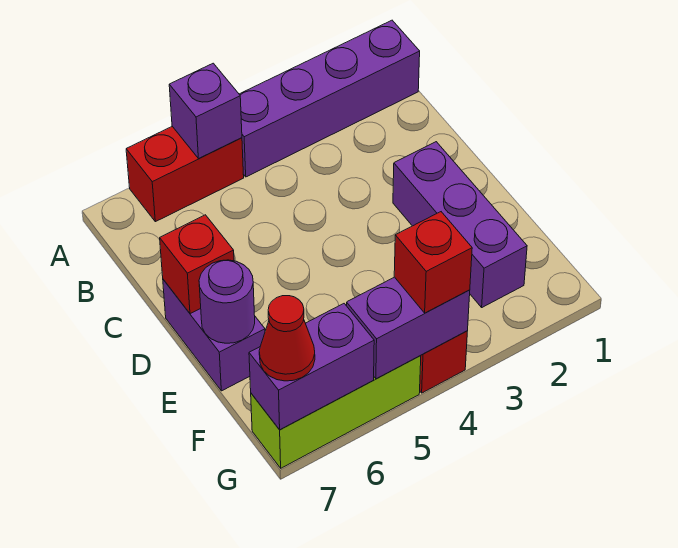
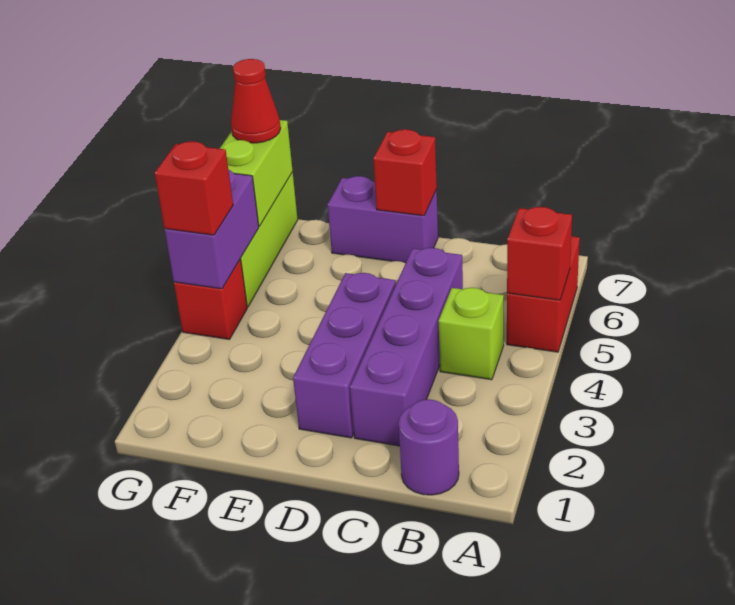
purple brick A1:A4 level 1 -> purple brick C2:C5 level 1
purple brick A5 level 2 -> red brick A5 level 2
none -> lime brick B4 level 1
purple brick D2:F2 level 1 -> purple brick D2:D4 level 1
purple round brick E7 level 2 -> purple round brick B1 level 1
purple brick G6:G7 level 2 -> lime brick G6:G7 level 2

